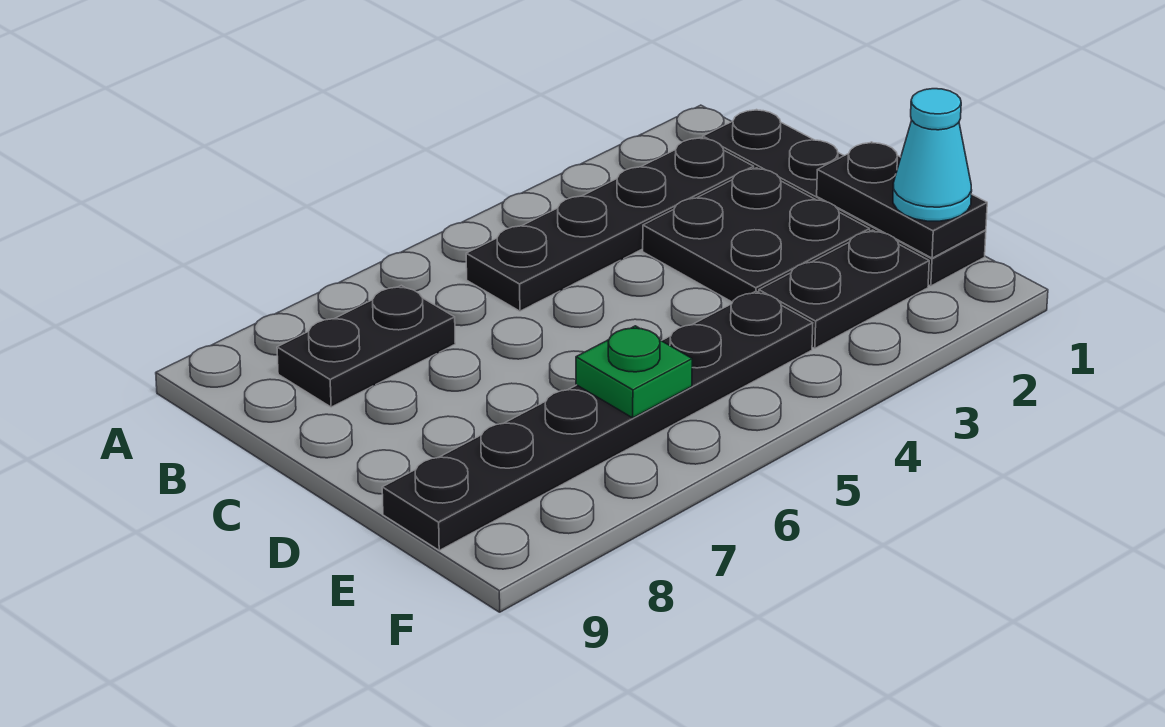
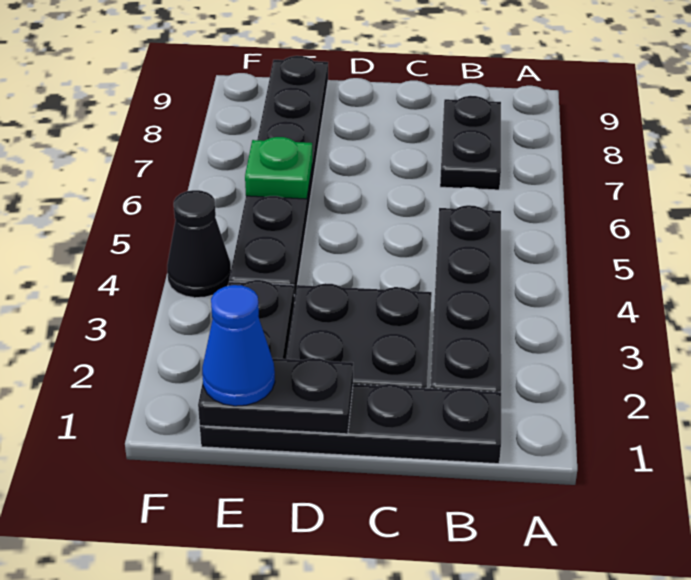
cyan cone E1 level 3 -> blue cone E1 level 3
none -> black cone F4 level 1

